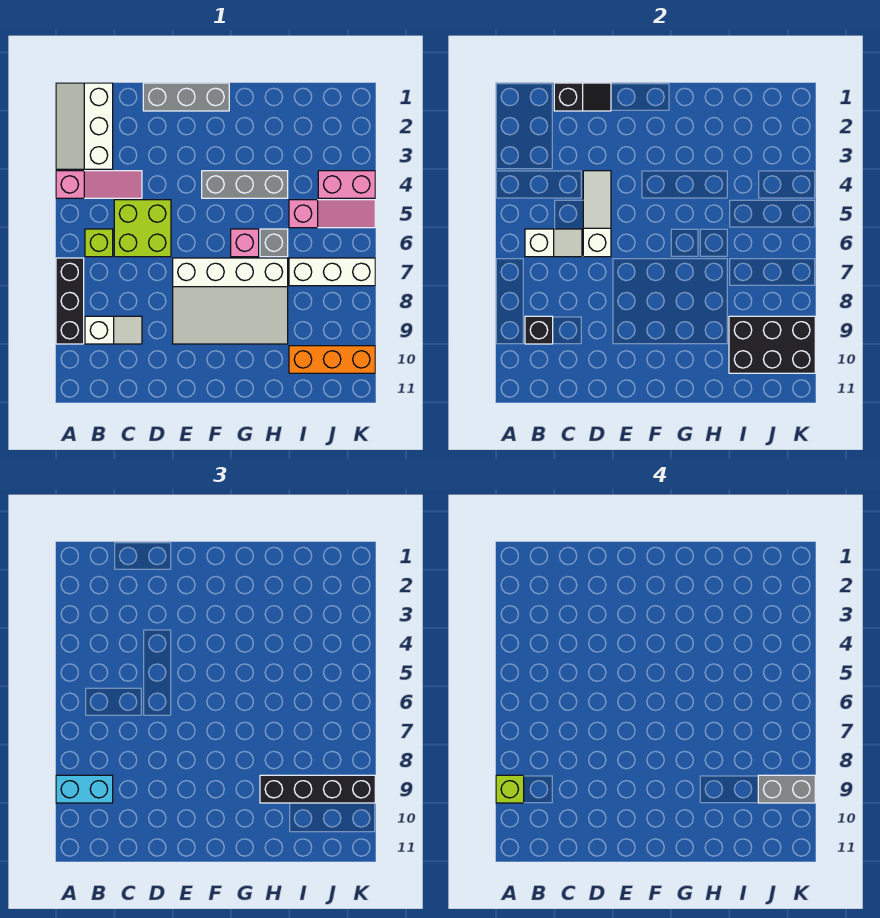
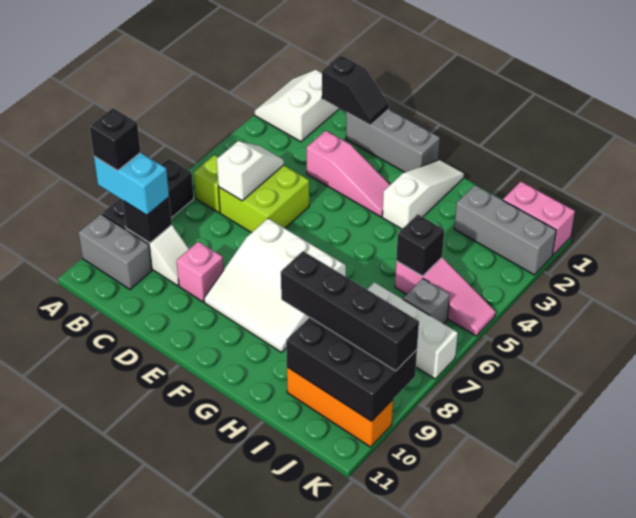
white slope A1:B3 level 1 top B -> white slope A1:B2 level 1 top B
pink slope A4:C4 level 1 top A -> pink slope D3:F3 level 1 top D
lime brick A9 level 4 -> black brick A9 level 4
white slope B6:C6 level 2 top B -> white slope C5:C6 level 2 top 6
white slope D4:D6 level 2 top 6 -> white slope G1:G3 level 1 top 3
white slope E7:H9 level 1 top 7 -> white slope E7:G9 level 1 top 7
grey brick F4:H4 level 1 -> grey brick I2:K2 level 1
pink brick G6 level 1 -> pink brick D9 level 1
grey brick H6 level 1 -> grey brick J6 level 1
none -> black brick I5 level 2
pink brick J4:K4 level 1 -> pink brick J1:K1 level 1
grey brick J9:K9 level 4 -> grey brick A10:B10 level 1

